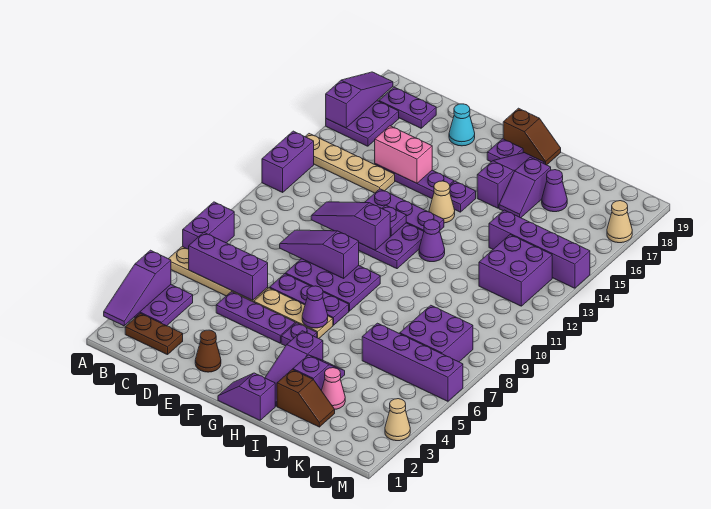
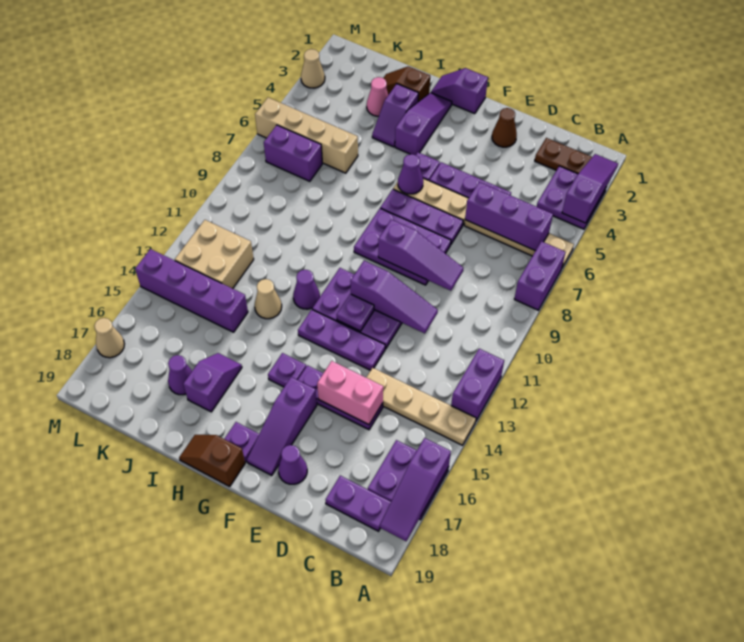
cyan cone E18 level 1 -> purple cone E18 level 1
purple slope G1:H1 level 1 top H -> purple slope G1:H1 level 1 top G
tan cone G14 level 1 -> tan cone I13 level 1
purple slope H16:H18 level 1 top 16 -> purple slope F16:F18 level 1 top 16
purple brick J6:M6 level 1 -> tan brick J6:M6 level 1
purple brick K7:L8 level 1 -> purple brick K7:L7 level 1
purple brick K12:L13 level 1 -> tan brick K12:L13 level 1

